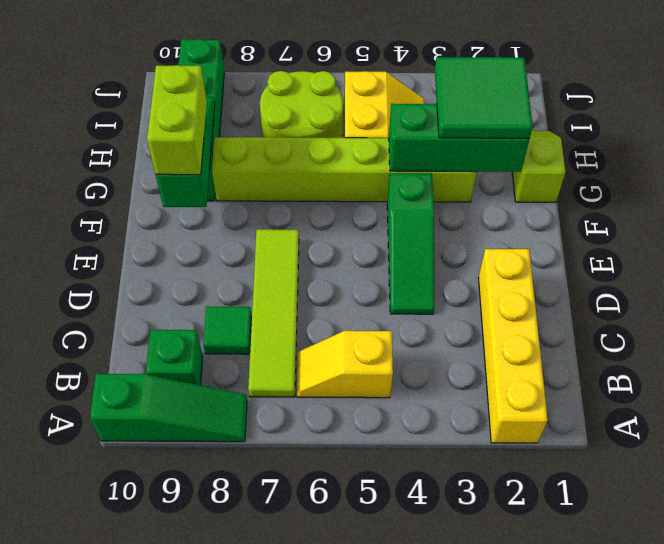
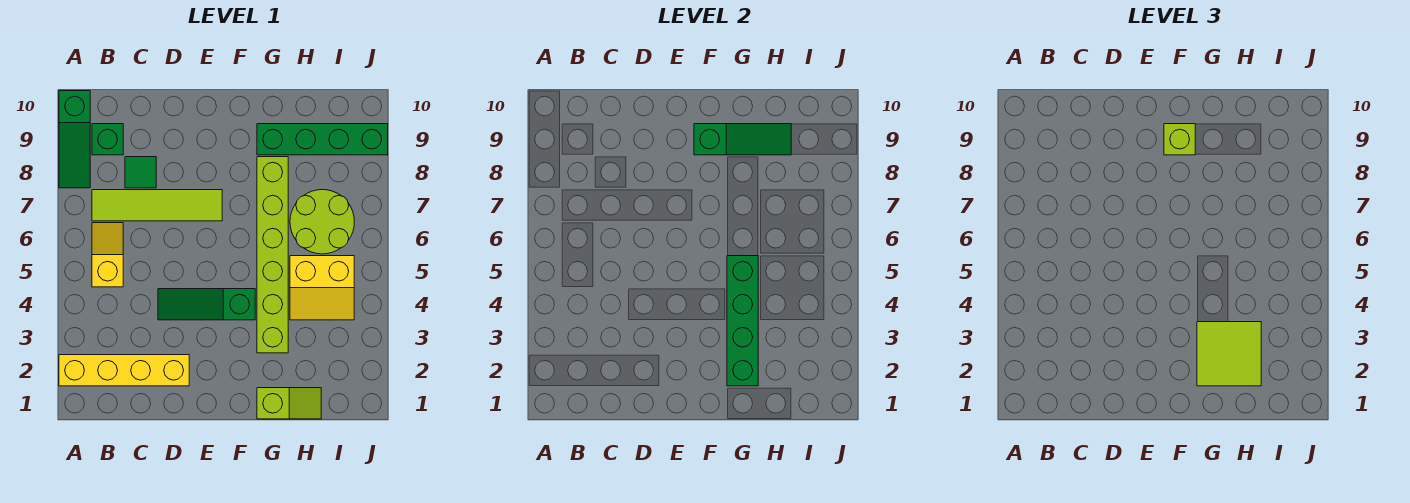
lime brick F9:G9 level 3 -> lime brick F9 level 3
green brick G2:G4 level 2 -> green brick G2:G5 level 2
green tile G2:H3 level 3 -> lime tile G2:H3 level 3

